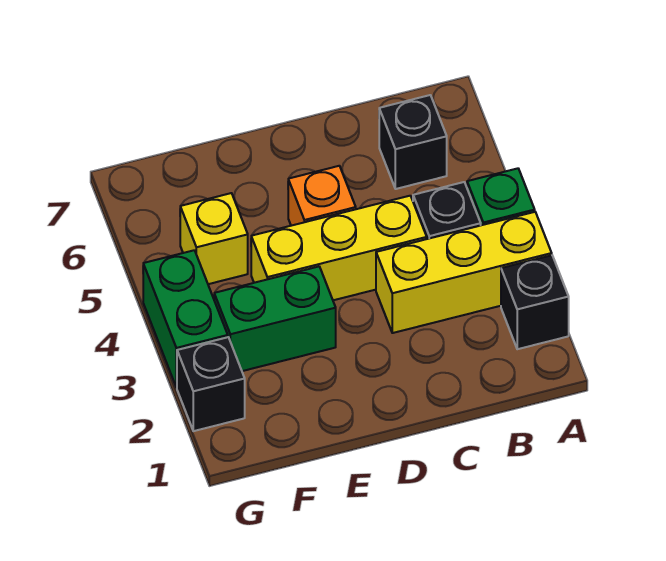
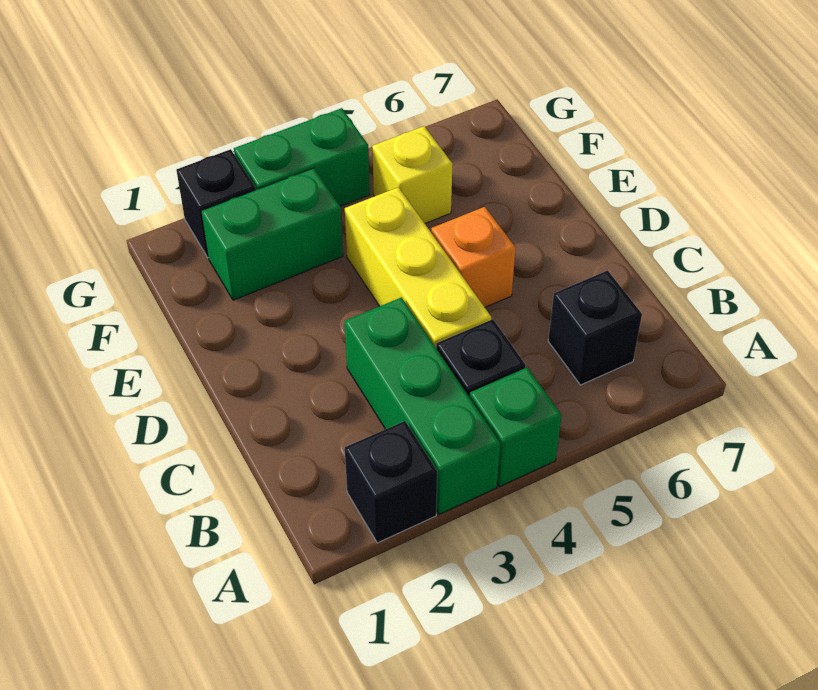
yellow brick A3:C3 level 1 -> green brick A3:C3 level 1
green brick E3:F3 level 1 -> green brick F2:F3 level 1

